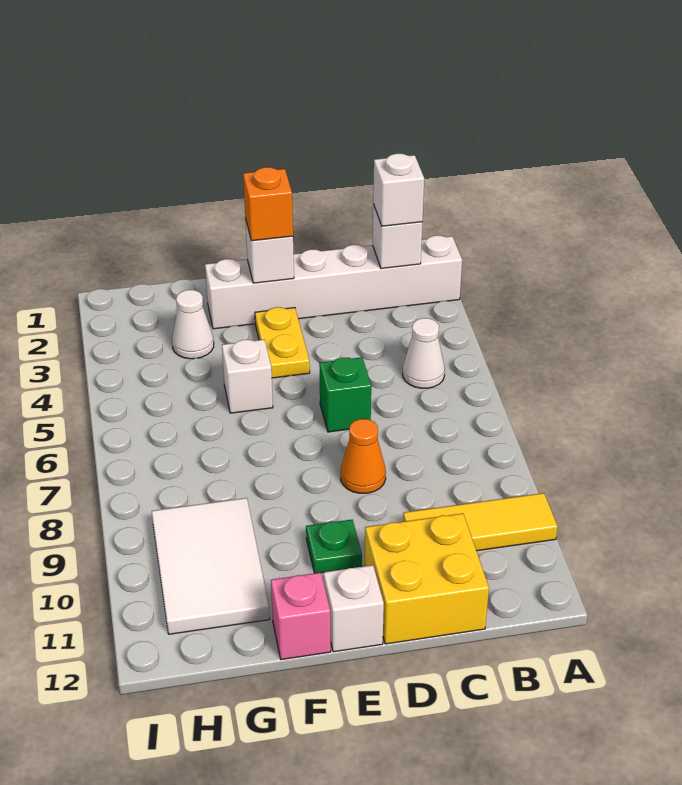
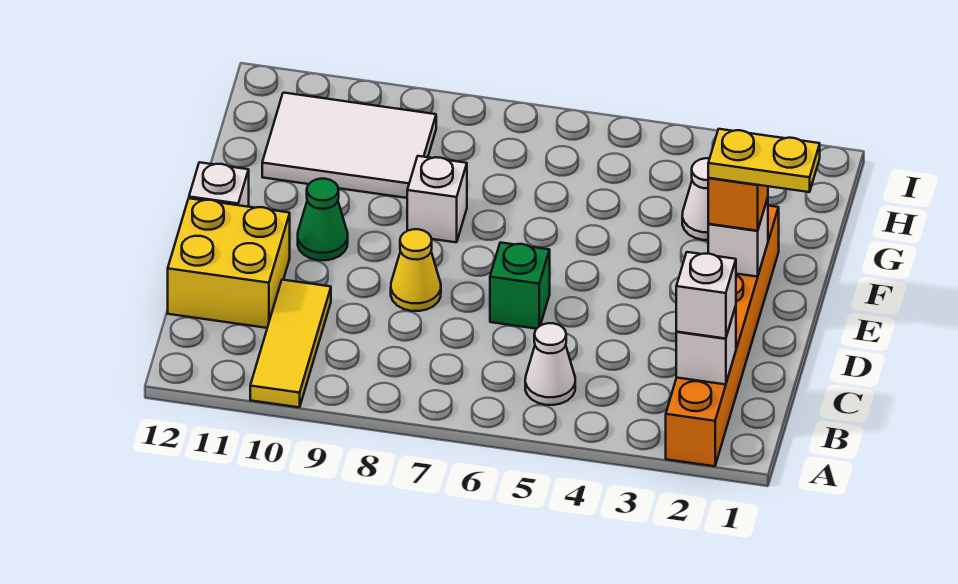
white brick A2:F2 level 1 -> orange brick A2:F2 level 1
orange cone D8 level 1 -> yellow cone D8 level 1
yellow plate E3:E4 level 1 -> yellow plate E1:E2 level 4
green plate E10 level 1 -> green cone E10 level 1
white brick F5 level 1 -> white brick F8 level 1
pink brick F12 level 1 -> none

